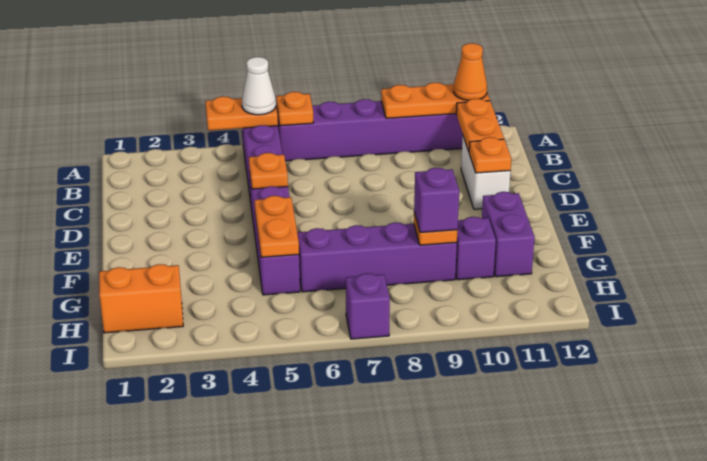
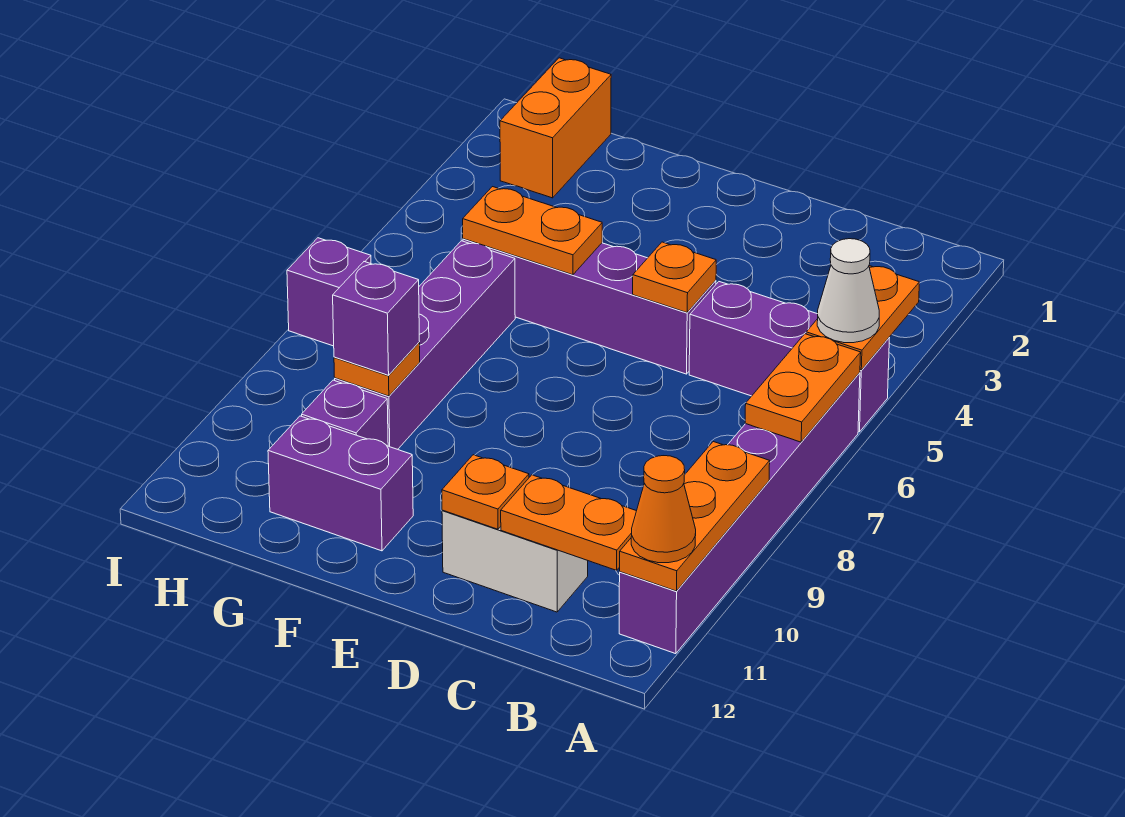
orange plate A6 level 2 -> orange plate A6:A7 level 2

